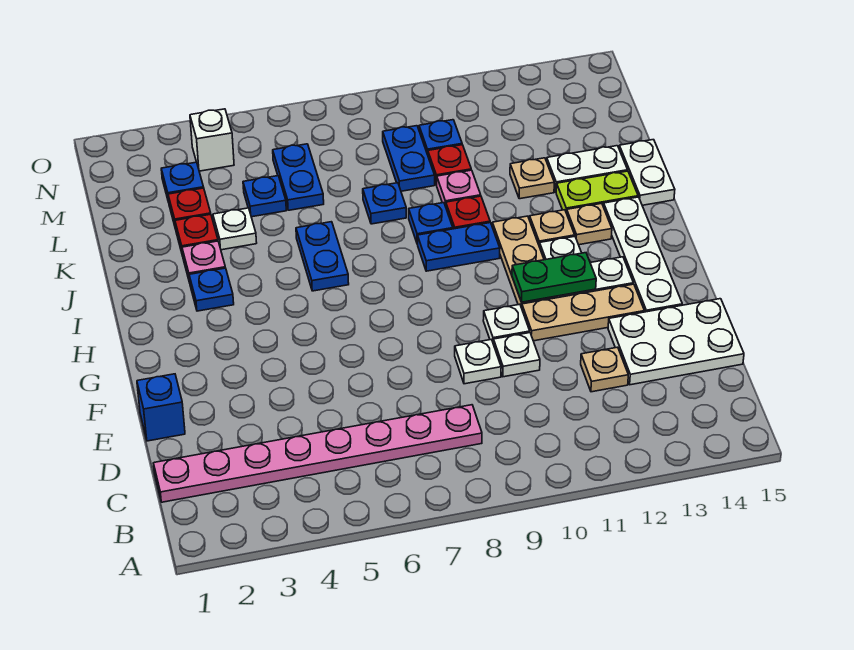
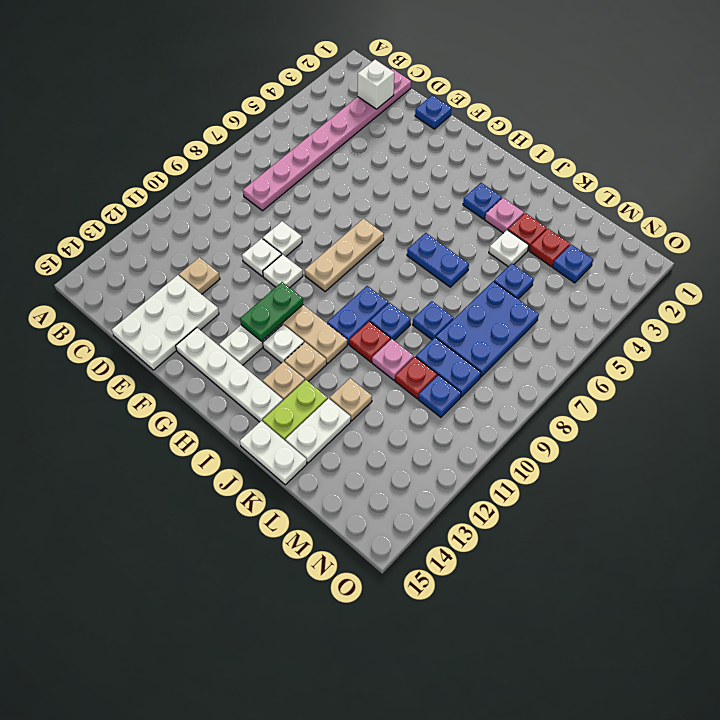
blue brick E1 level 1 -> blue plate E1 level 1
tan plate F11:F13 level 1 -> tan plate G7:G9 level 1
blue plate L6:M6 level 1 -> blue plate L6:M8 level 1
white brick N4 level 1 -> white brick C2 level 2

